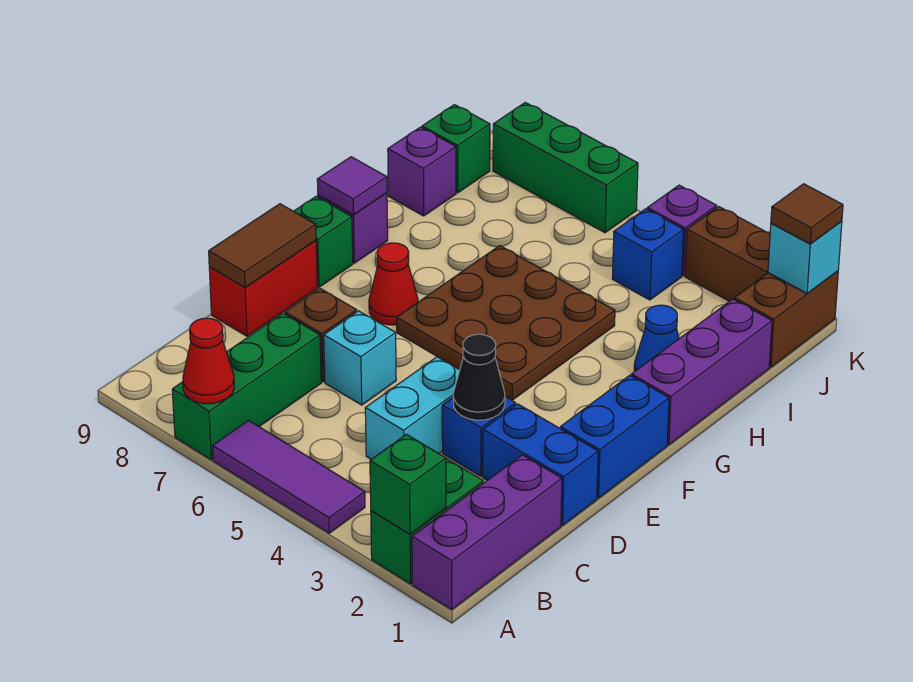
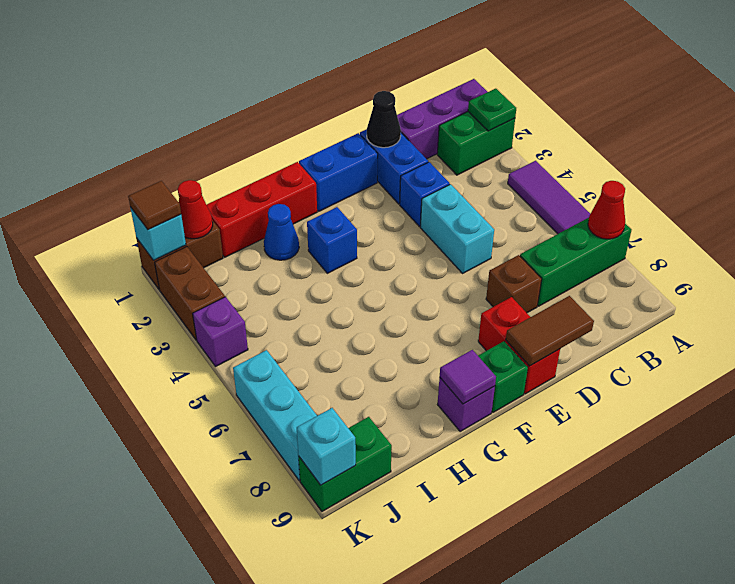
green brick A2 level 2 -> green plate A2 level 2
cyan brick C4:D4 level 1 -> cyan brick D4:D5 level 1
black cone D3 level 2 -> black cone D1 level 2
cyan brick D6 level 1 -> cyan brick K9 level 2
red brick D9:E9 level 1 -> red brick E8:E9 level 1
brown plate F4:H6 level 1 -> none
red cone F7 level 1 -> red cone J1 level 2
purple brick G1:I1 level 1 -> red brick G1:I1 level 1
purple brick I9 level 1 -> none
blue brick J4 level 1 -> blue brick G3 level 1
green brick J9 level 1 -> green brick J9:K9 level 1
green brick K6:K8 level 1 -> cyan brick K6:K8 level 1

